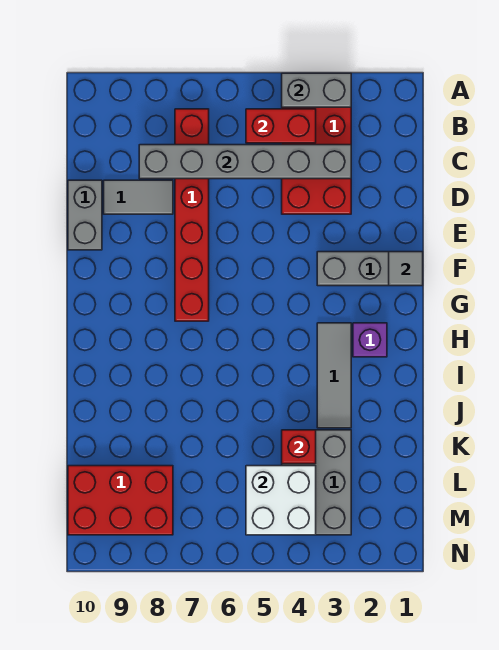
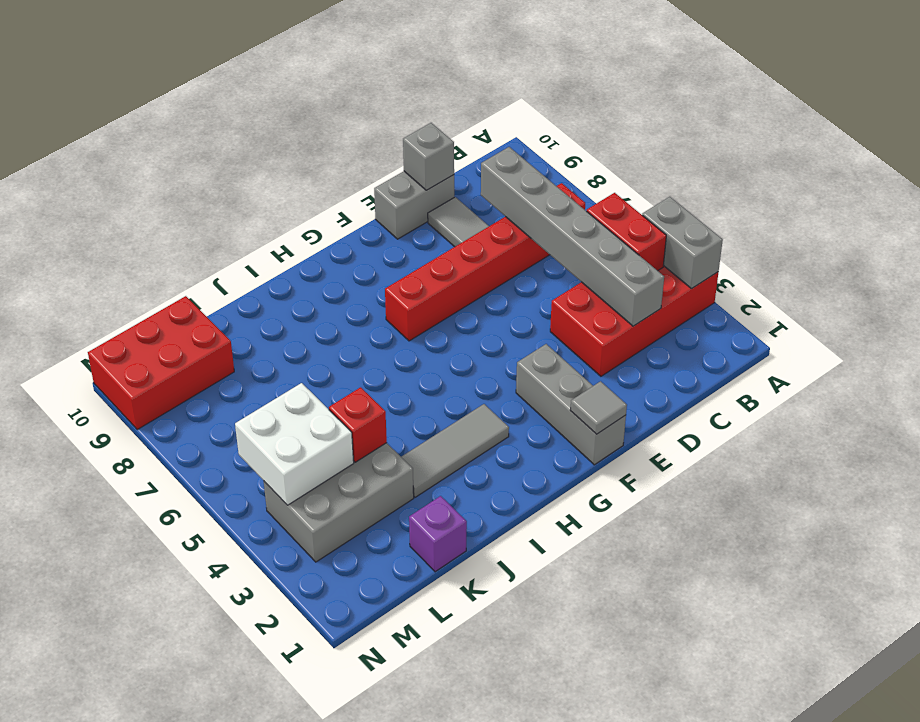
none -> grey brick D10 level 2
purple brick H2 level 1 -> purple brick K1 level 1
red brick L8:M10 level 1 -> red brick L9:N10 level 1

